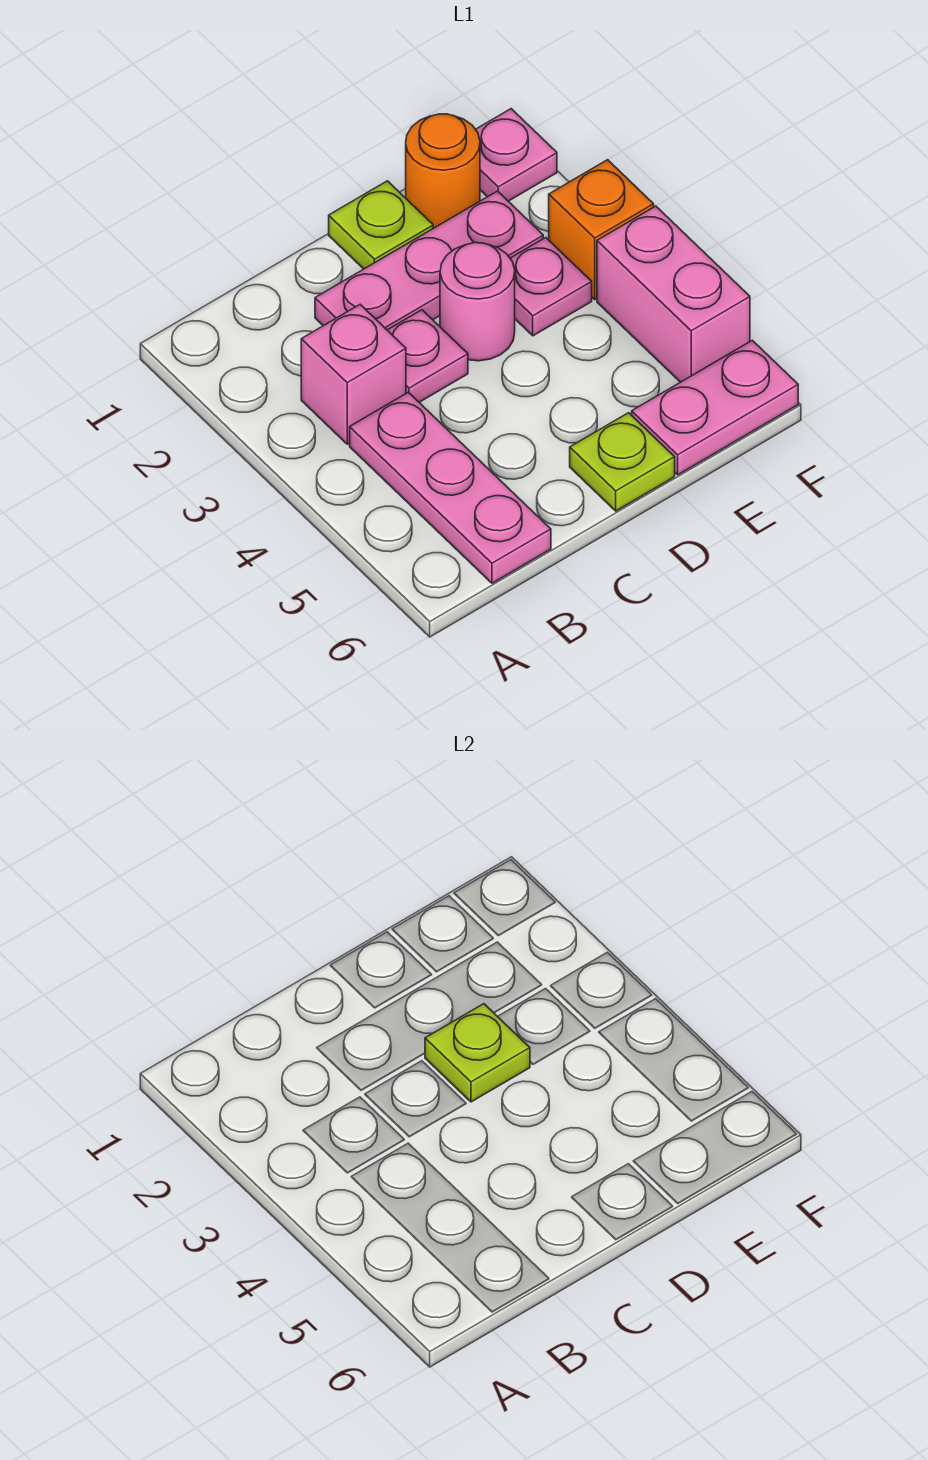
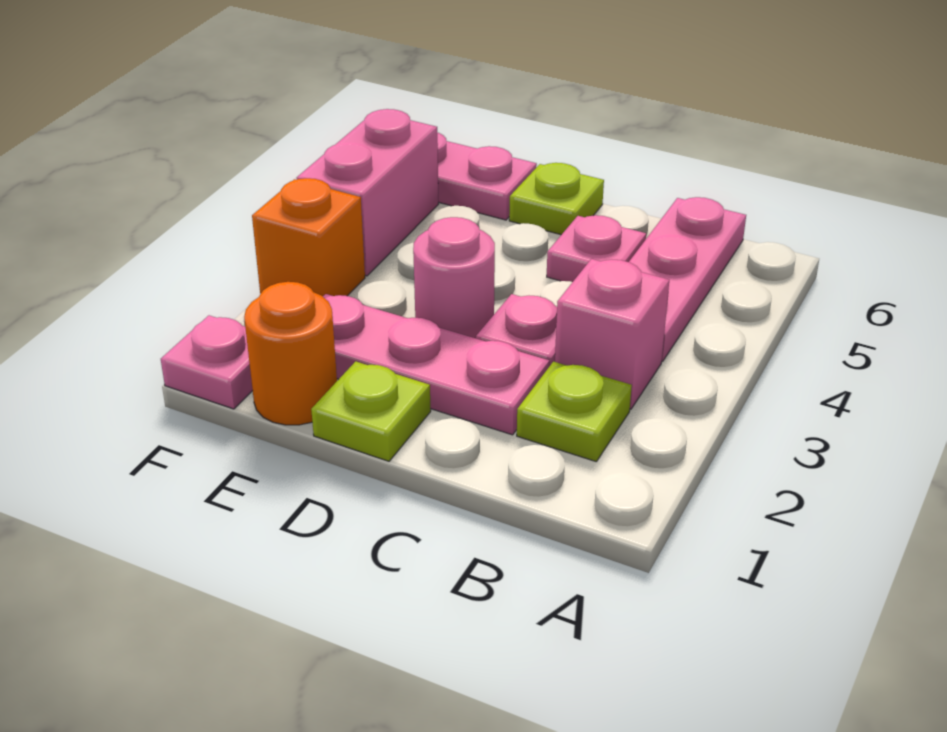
lime plate D3 level 2 -> lime plate B2 level 1
pink plate E3 level 1 -> pink plate C5 level 1

